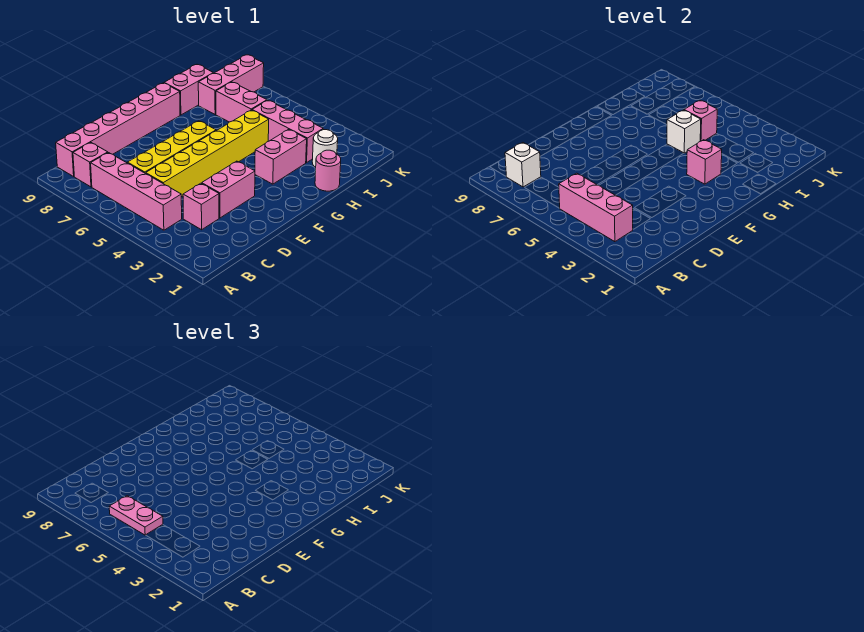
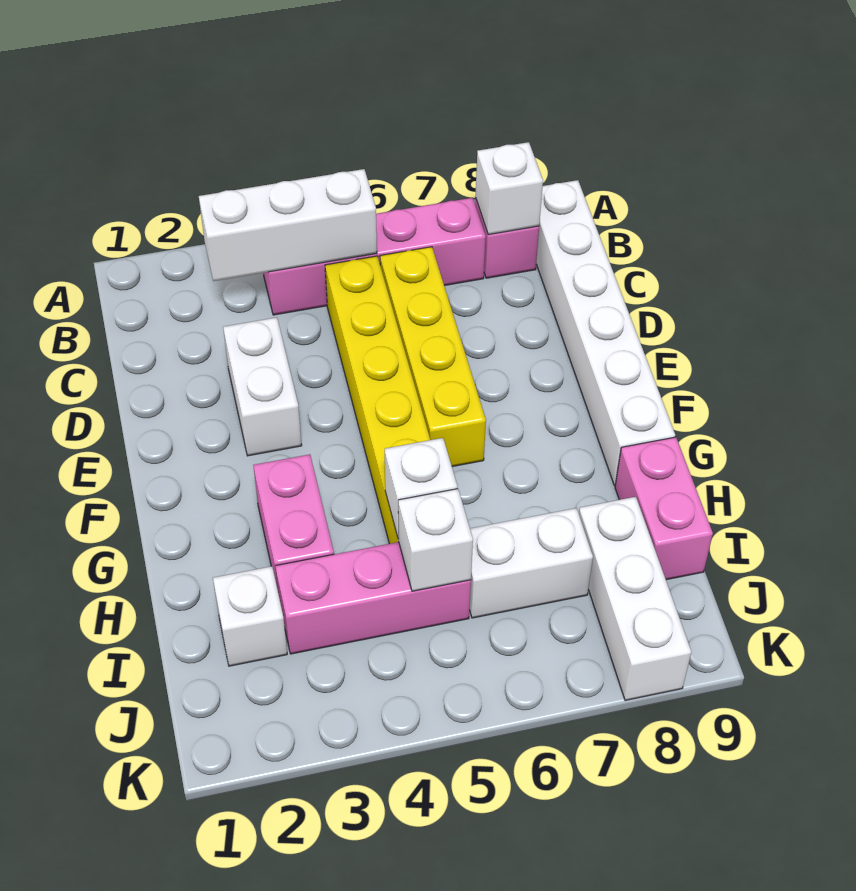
pink brick B3:B5 level 2 -> white brick B3:B5 level 2
pink plate B5:B6 level 3 -> none
pink brick B9:G9 level 1 -> white brick B9:G9 level 1
pink brick C3 level 1 -> none
pink brick D3:E3 level 1 -> white brick D3:E3 level 1
pink brick G3 level 2 -> none
pink round brick H1 level 1 -> none
white round brick I2 level 1 -> white brick I2 level 1
pink brick I5 level 2 -> white brick I5 level 2
pink brick I6:I7 level 1 -> white brick I6:I7 level 1
pink brick I8:K8 level 1 -> white brick I8:K8 level 1

